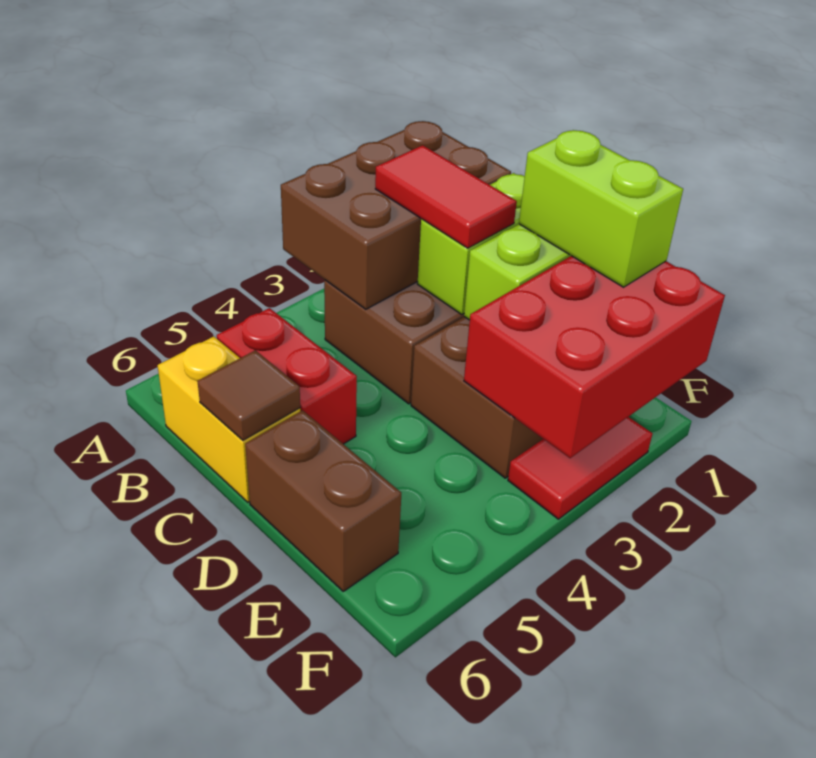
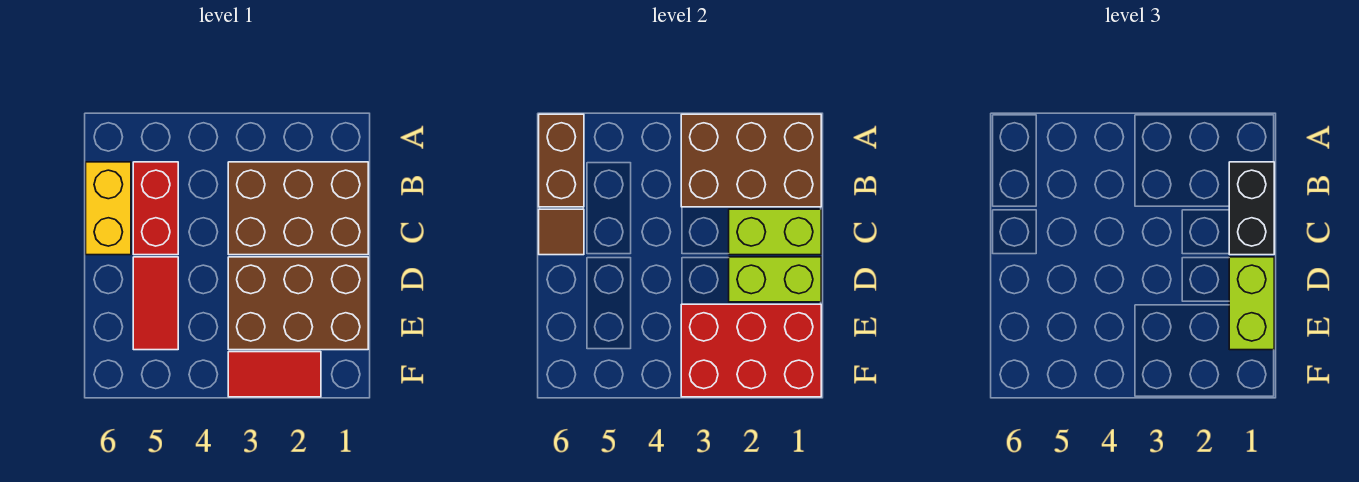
none -> black brick B1:C1 level 3
red tile B2:C2 level 3 -> red tile D5:E5 level 1
brown brick D6:E6 level 1 -> brown brick A6:B6 level 2

